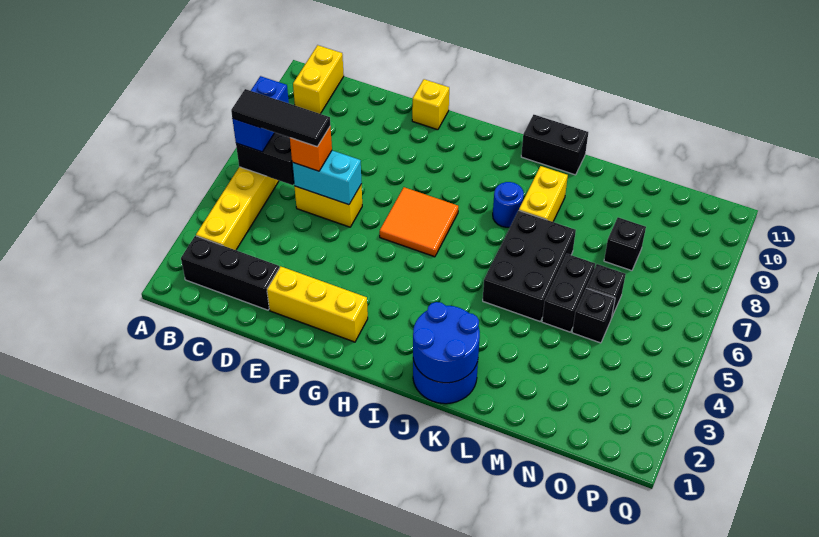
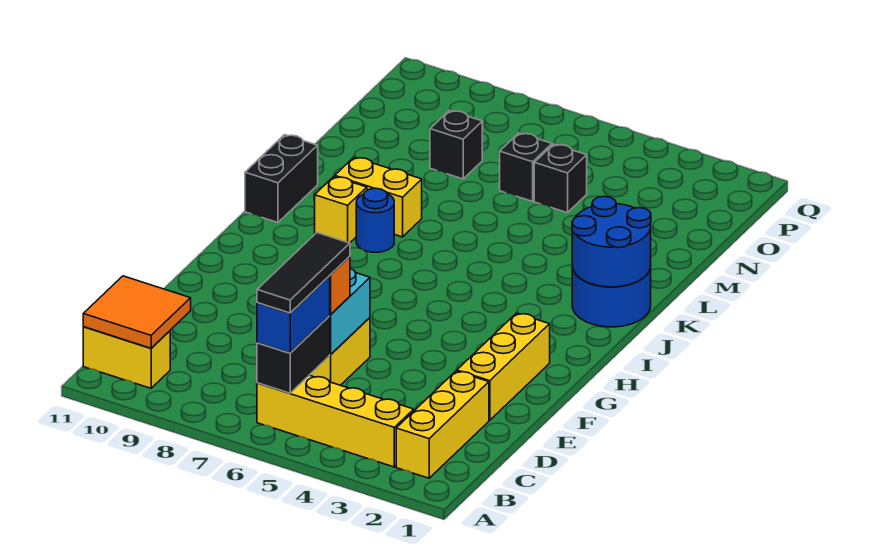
black brick B2:D2 level 1 -> yellow brick B2:D2 level 1
blue brick B6:B7 level 3 -> blue brick B6:C6 level 3
yellow brick F11 level 1 -> yellow brick J9 level 1
orange tile G6:H7 level 1 -> orange tile B10:C11 level 2
black brick K5:L7 level 1 -> none
black brick M5:M6 level 1 -> none

